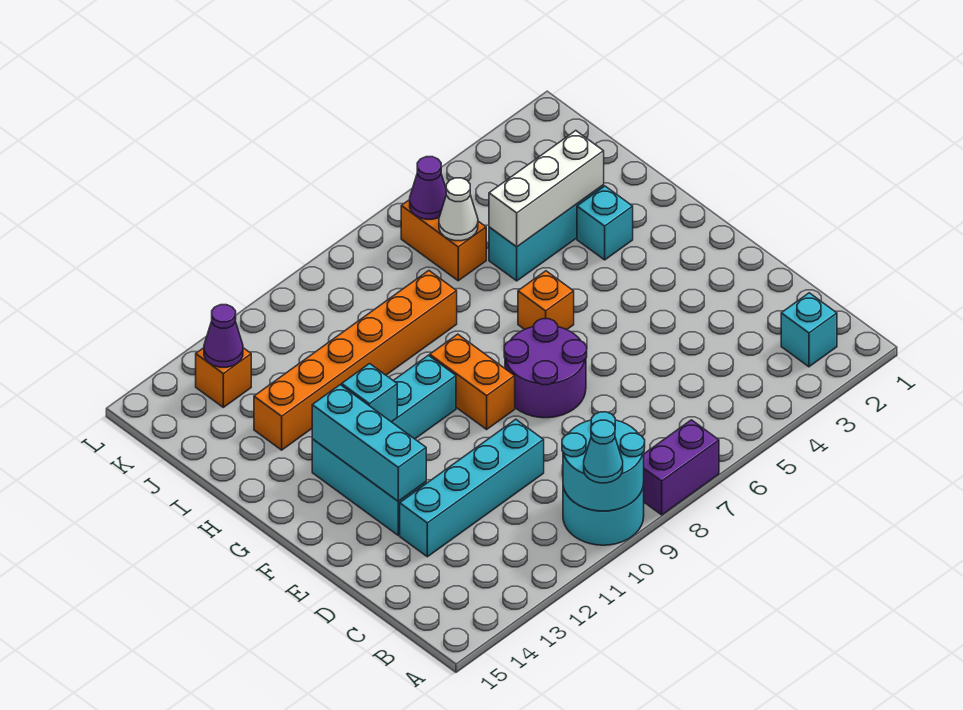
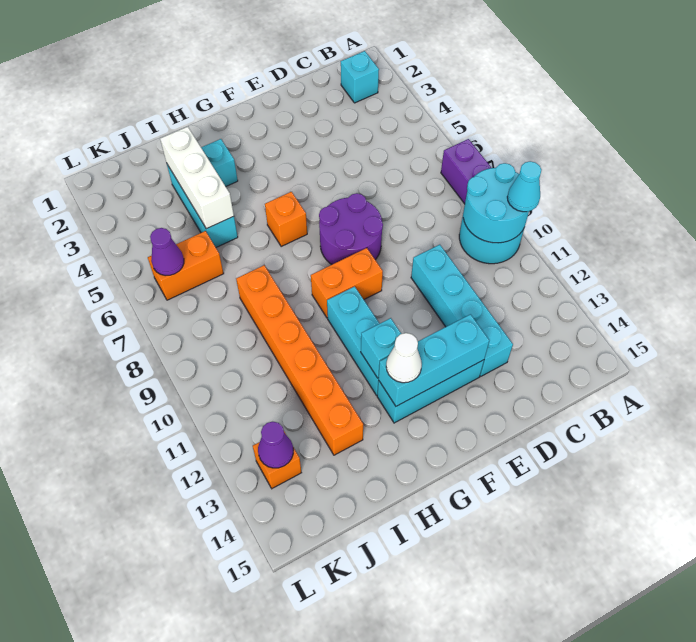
white cone J6 level 2 -> white cone G13 level 3

